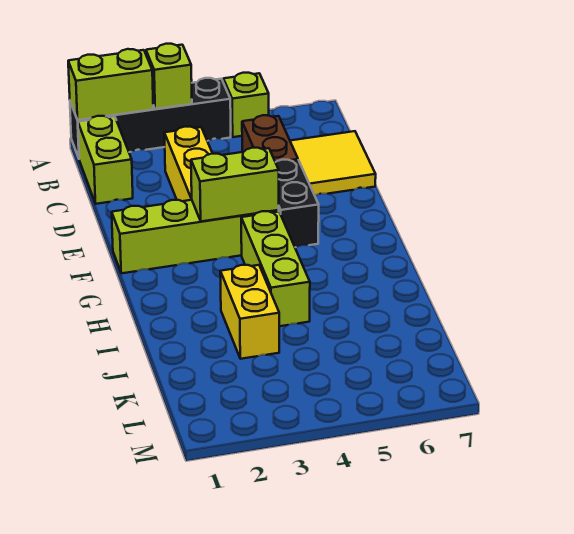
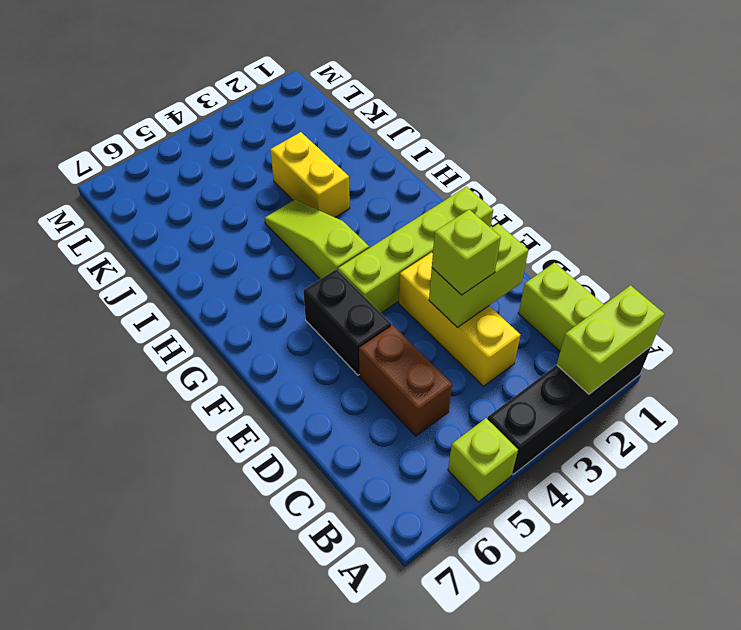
lime brick A3 level 2 -> lime brick D3 level 3
yellow tile C6:D7 level 1 -> none
lime brick F3:F4 level 2 -> lime brick D2:D3 level 2
lime brick G4:I4 level 1 -> lime slope G4:I4 level 1 top G

